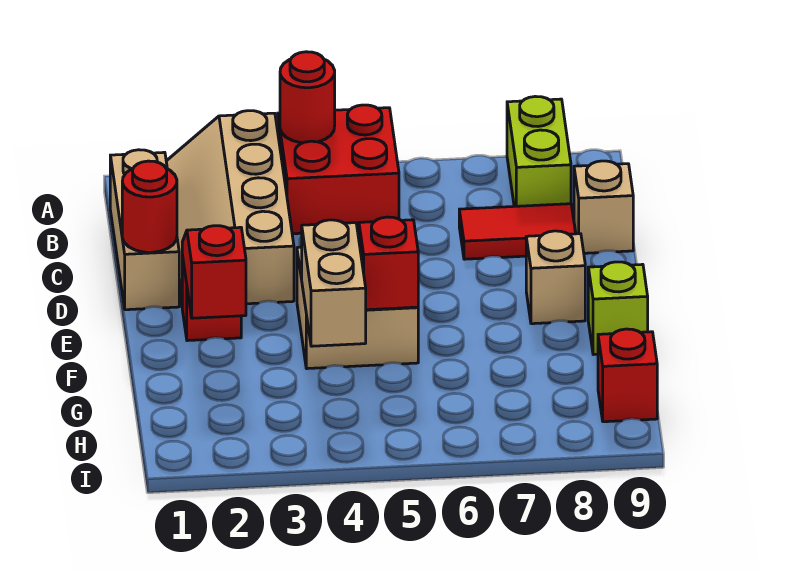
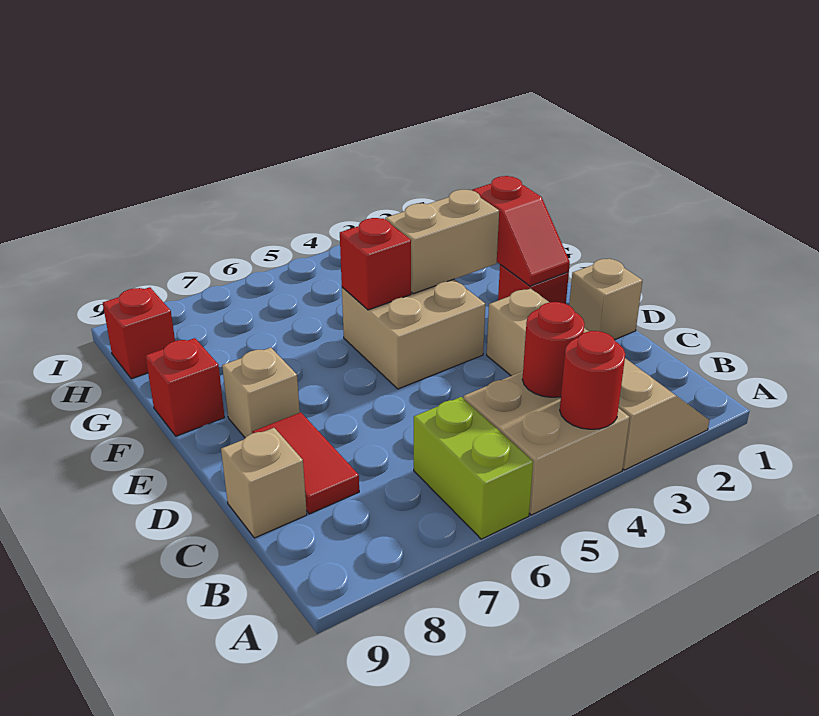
red brick A4:B5 level 1 -> tan brick A4:B5 level 1
lime brick A8:B8 level 1 -> lime brick A6:B6 level 1
tan brick B1:D1 level 1 -> tan brick D1 level 1
red tile C7:C8 level 1 -> red tile C8:D8 level 1
red round brick D1 level 2 -> red round brick B4 level 2
tan brick F4:G4 level 2 -> tan brick F3:F4 level 2
lime brick F9 level 1 -> red brick F9 level 1

